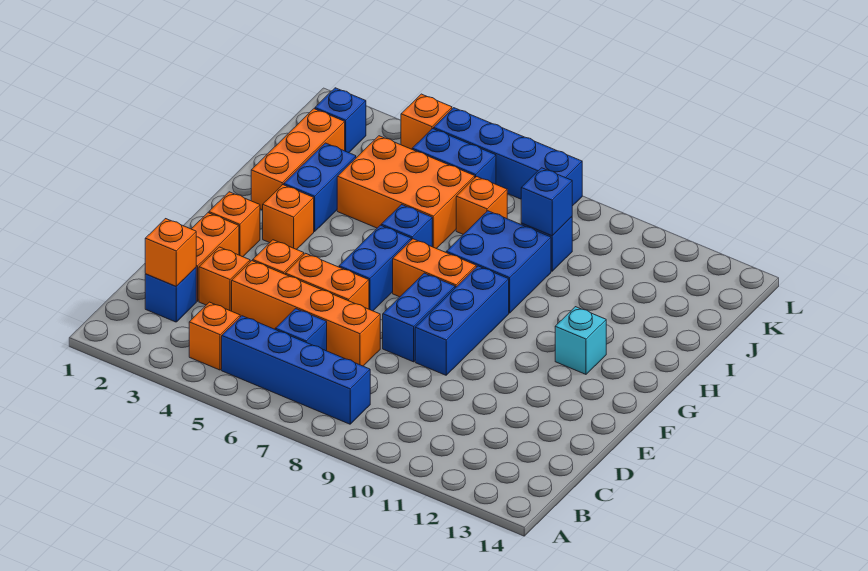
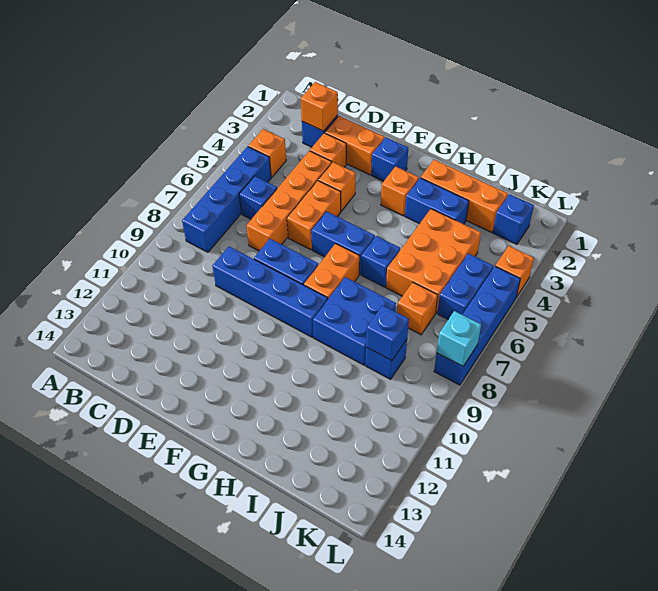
blue brick E9:G9 level 1 -> blue brick D9:G9 level 1
orange brick F2 level 1 -> blue brick F2 level 1
cyan brick G12 level 1 -> cyan brick L8 level 2

